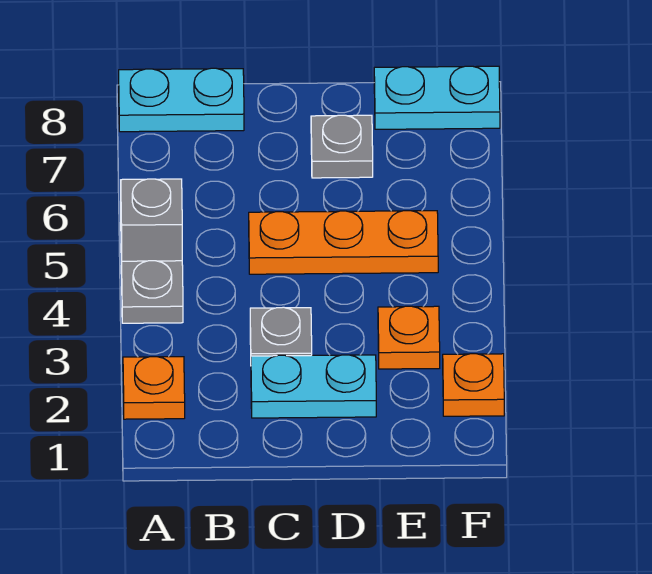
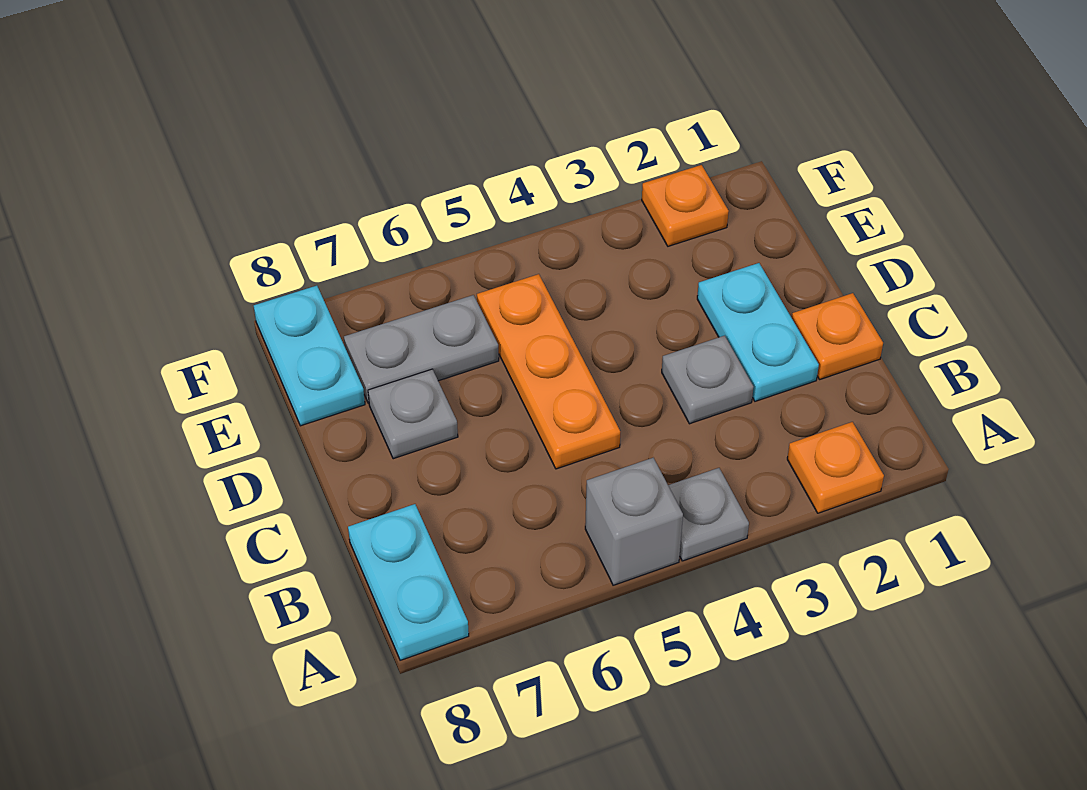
orange plate E3 level 1 -> orange plate C1 level 1
none -> grey plate E6:E7 level 1

